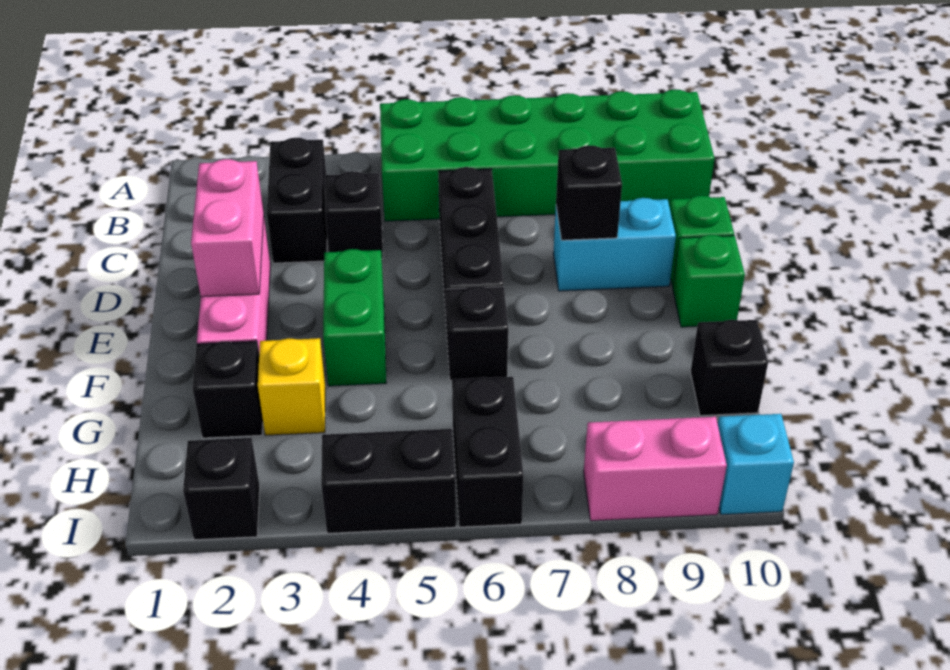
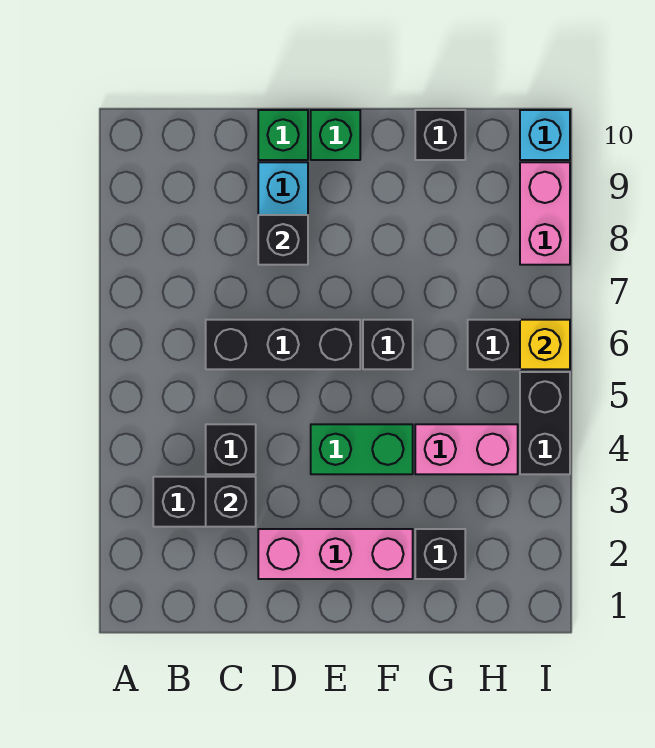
green brick A5:B10 level 1 -> none
pink brick D2:E2 level 2 -> pink brick G4:H4 level 1
yellow brick G3 level 1 -> yellow brick I6 level 2
black brick I2 level 1 -> black brick C3 level 2

